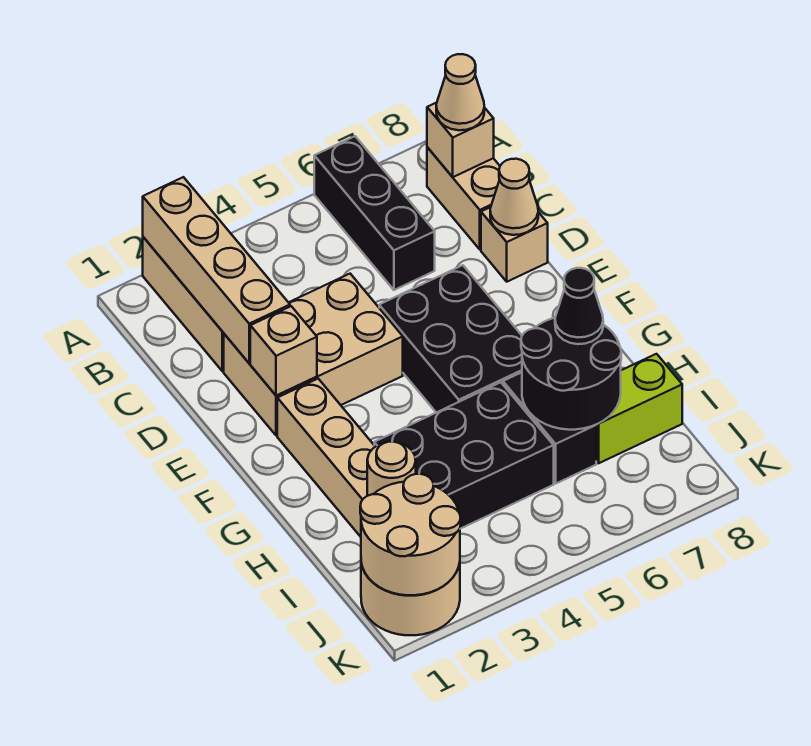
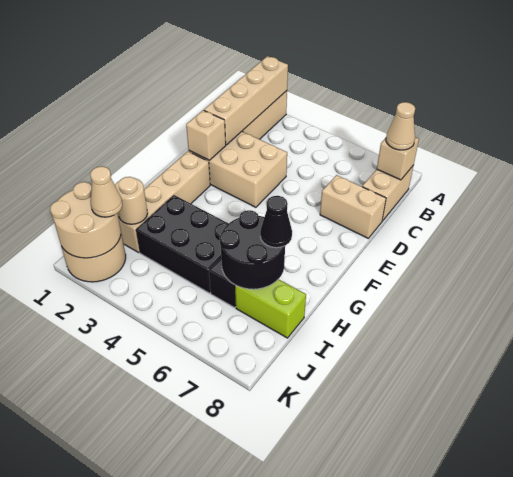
black brick A6:C6 level 1 -> none
tan brick D8 level 1 -> tan brick D7:D8 level 1
tan cone D8 level 2 -> tan cone J2 level 3
black brick E5:G6 level 1 -> none

